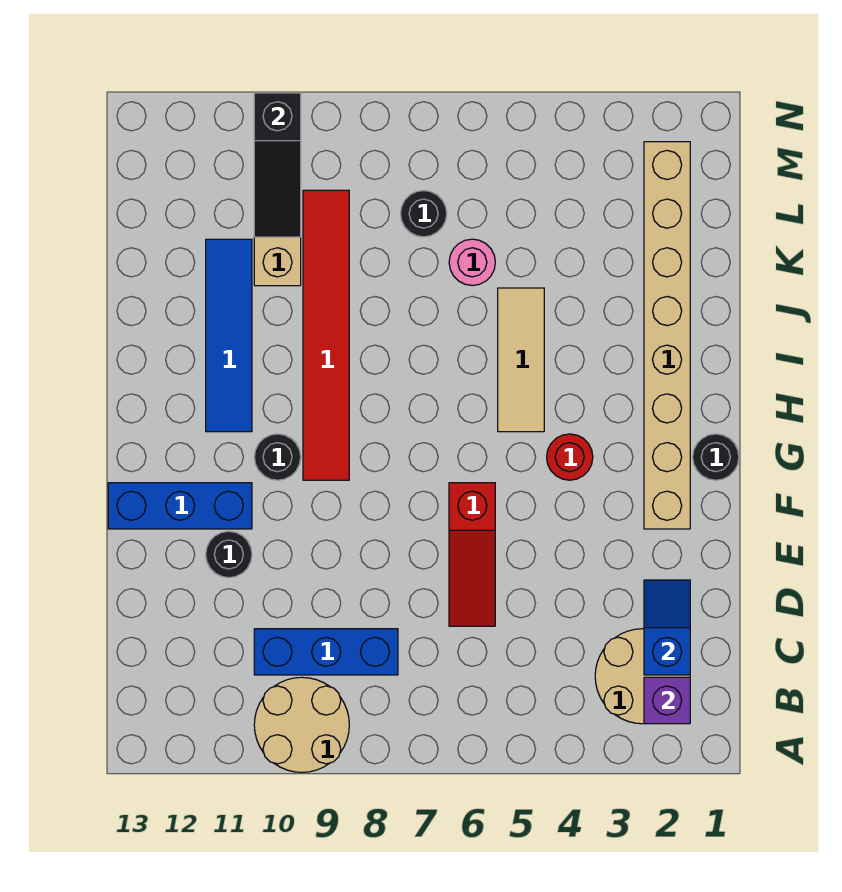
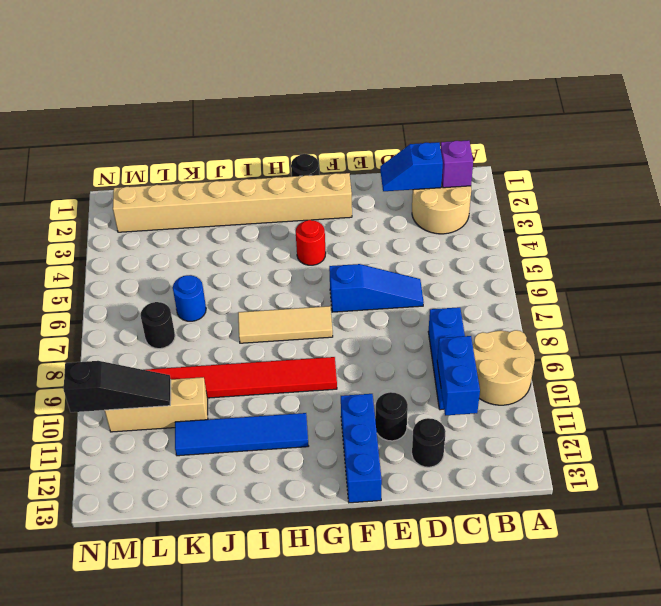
none -> blue brick C10:C11 level 2
red slope D6:F6 level 1 top F -> blue slope D6:F6 level 1 top F
black round brick G10 level 1 -> black round brick D12 level 1
tan tile H5:J5 level 1 -> tan tile G7:I7 level 1
pink round brick K6 level 1 -> blue round brick K6 level 1

